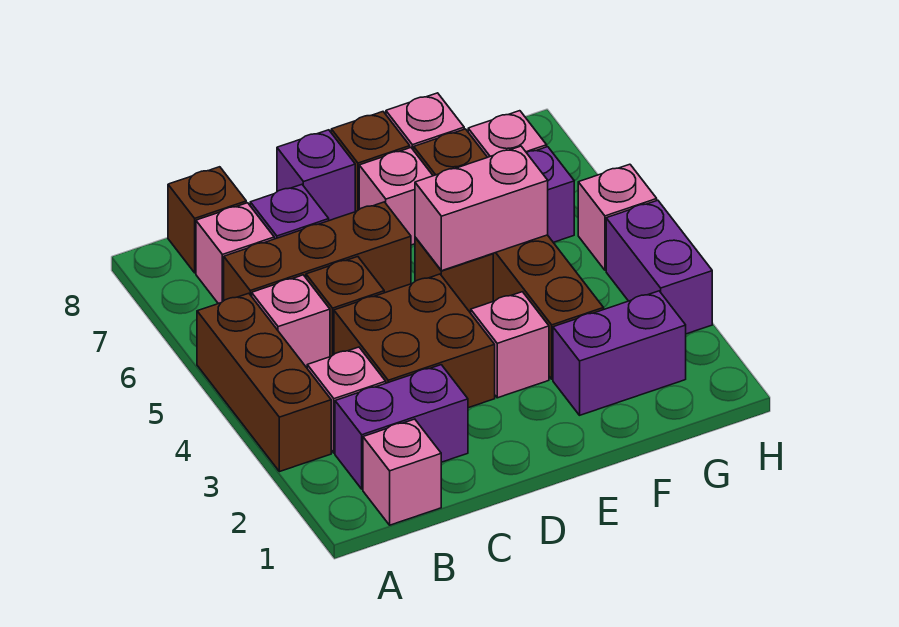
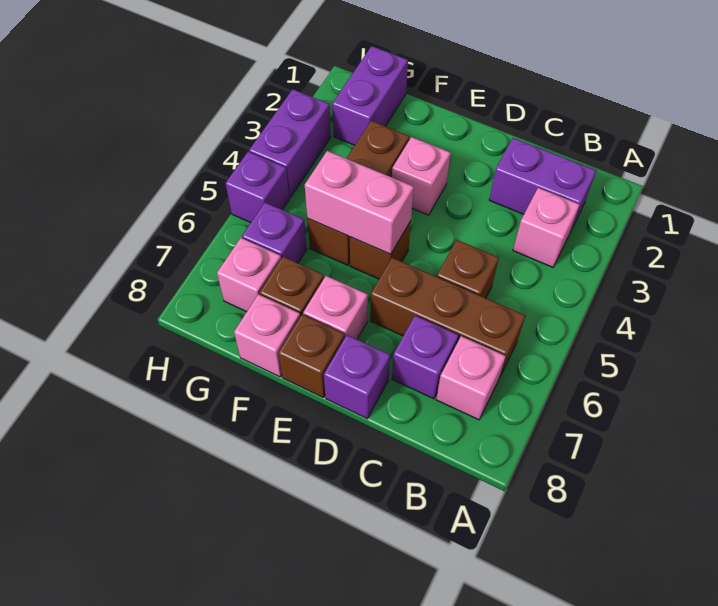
brown brick A3:A5 level 1 -> none
pink brick B1 level 1 -> none
pink brick B5 level 1 -> none
brown brick B8 level 1 -> none
brown brick C3:D4 level 1 -> none
purple brick F2:G2 level 1 -> purple brick G1:G2 level 1
pink brick H5 level 1 -> purple brick H5 level 1

